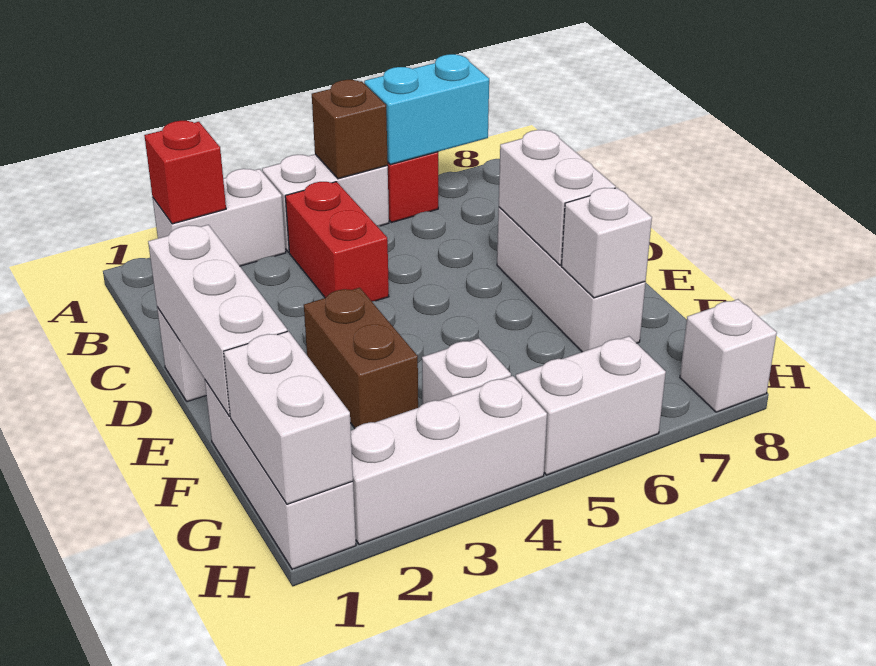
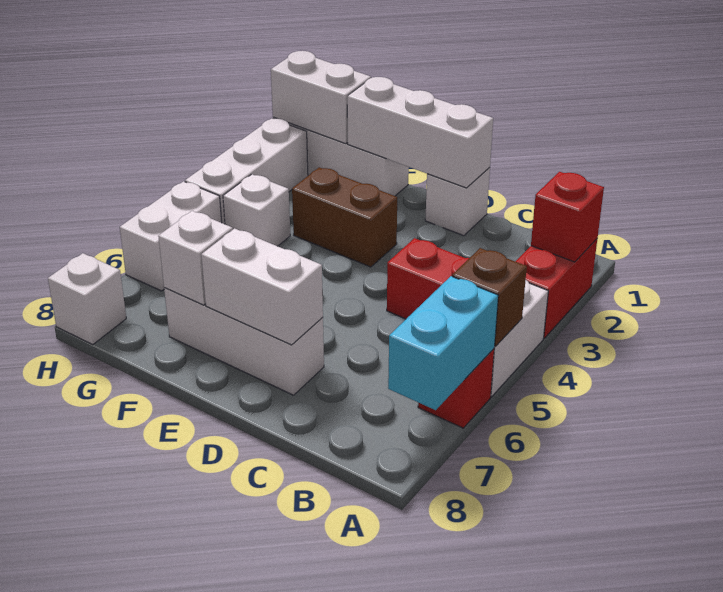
white brick A2:A3 level 1 -> red brick A2:A3 level 1

